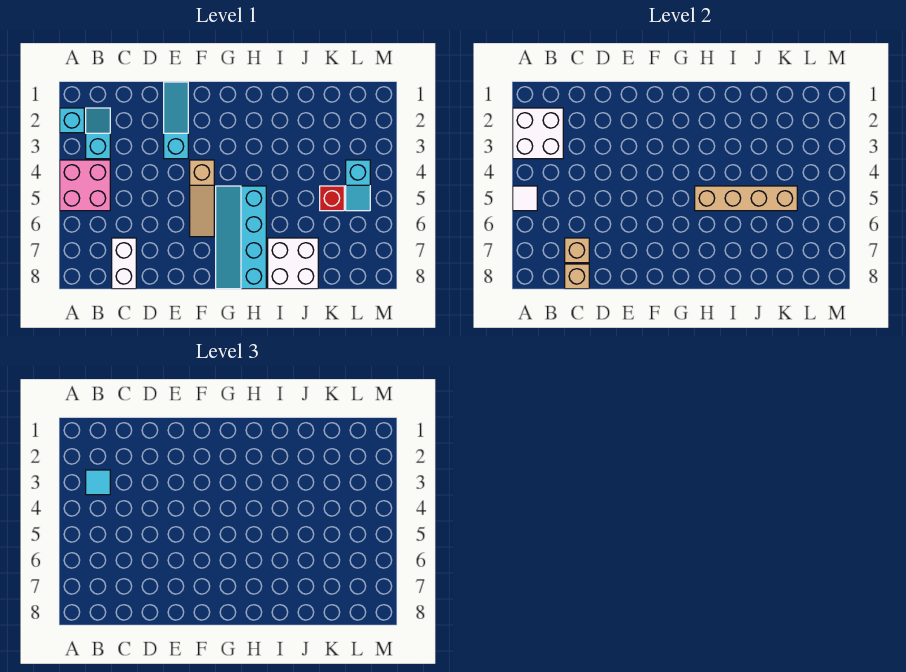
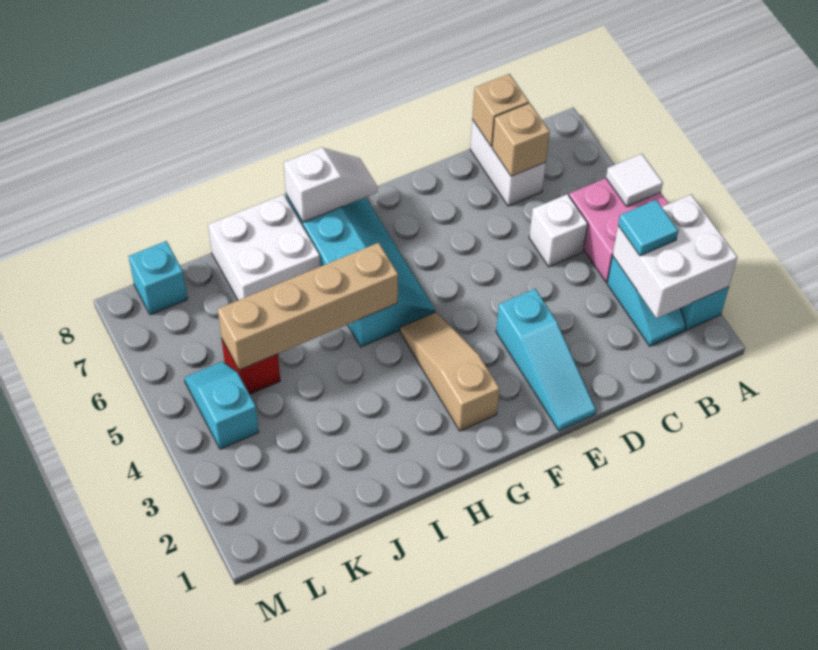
none -> white brick C5 level 1
tan slope F4:F6 level 1 top 4 -> tan slope G2:G4 level 1 top 2
none -> white slope G8:H8 level 2 top H
none -> cyan brick L8 level 1

